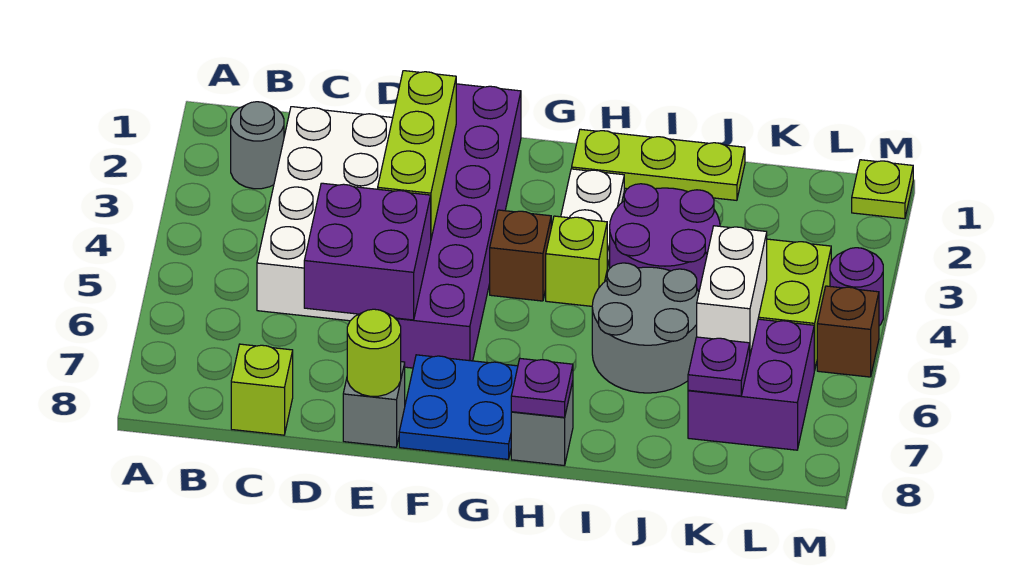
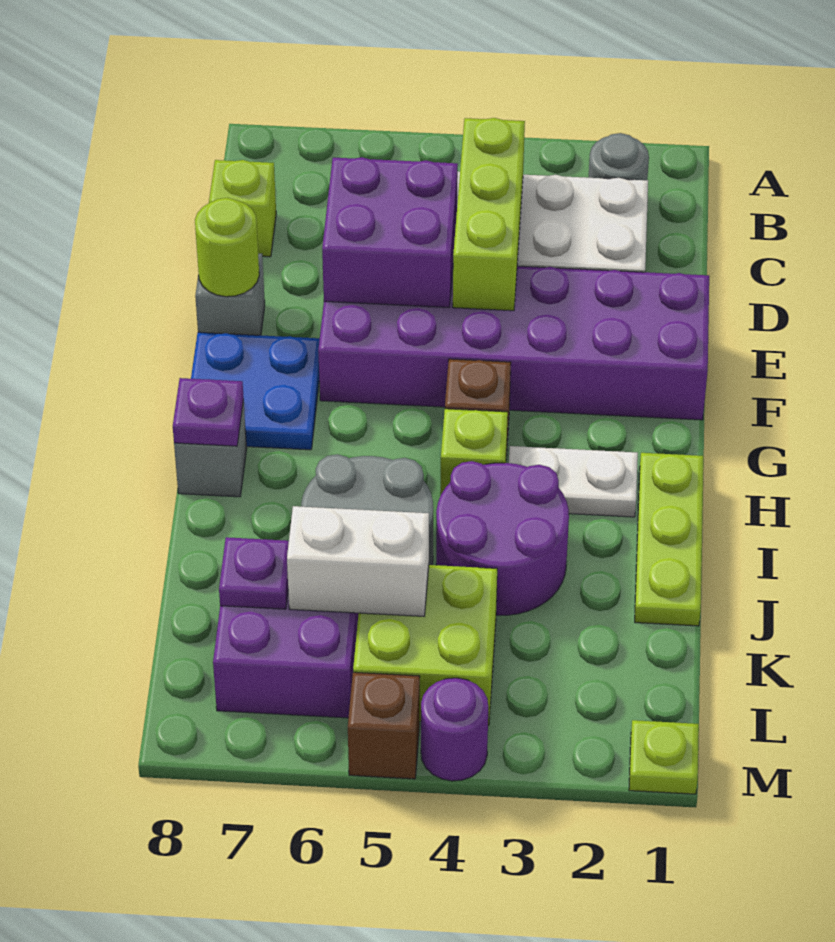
lime brick E2:E4 level 2 -> lime brick C4:E4 level 2

